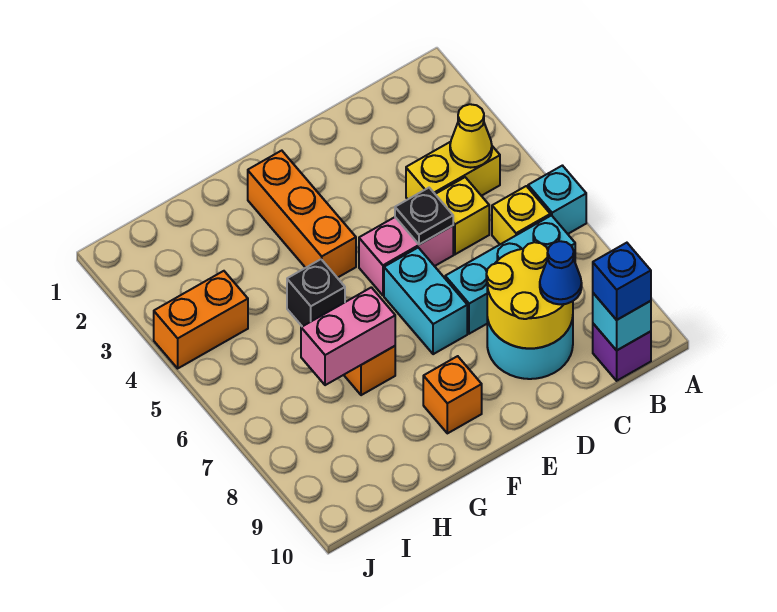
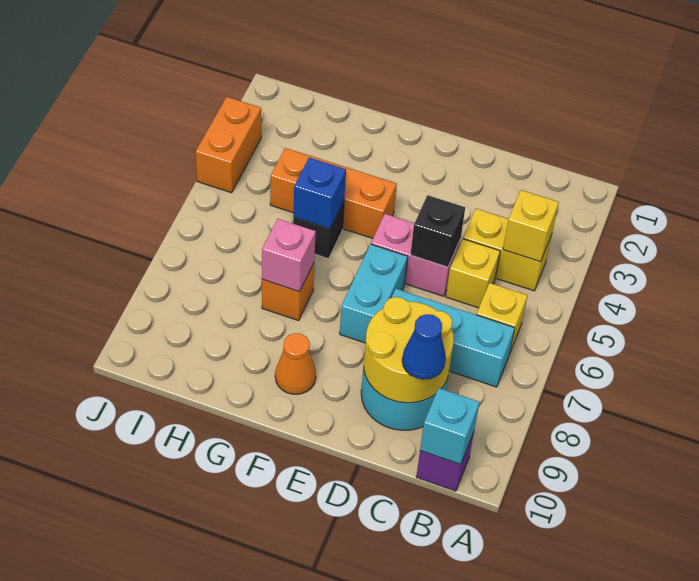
cyan brick A6 level 1 -> none
yellow cone B4 level 2 -> yellow brick B4 level 2
blue brick B10 level 3 -> blue brick G5 level 2
black plate D5 level 2 -> black brick D5 level 2
orange brick F2:F4 level 1 -> orange brick F4:H4 level 1
orange brick F9 level 1 -> orange cone F9 level 1
pink brick G7:H7 level 2 -> pink brick G7 level 2
orange brick I4:J4 level 1 -> orange brick J3:J4 level 1

